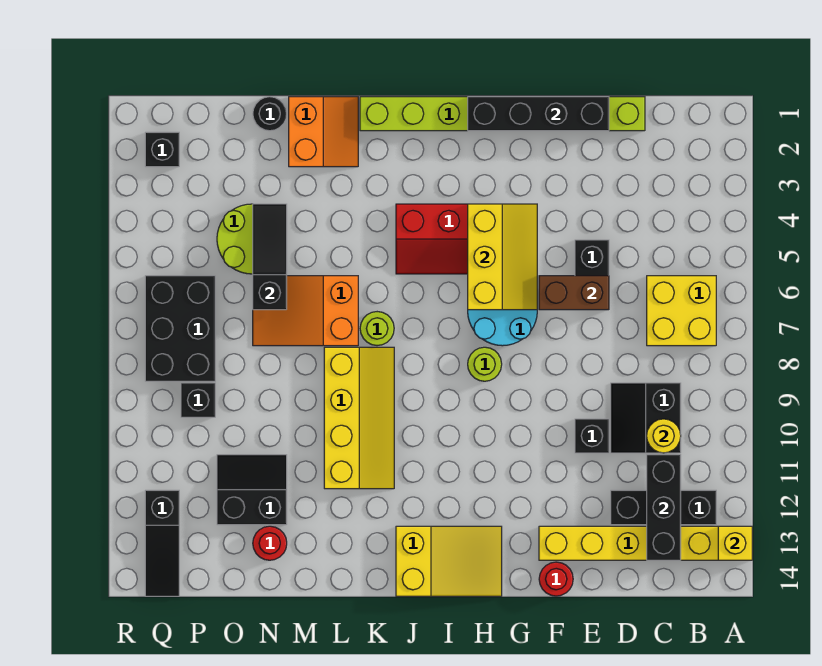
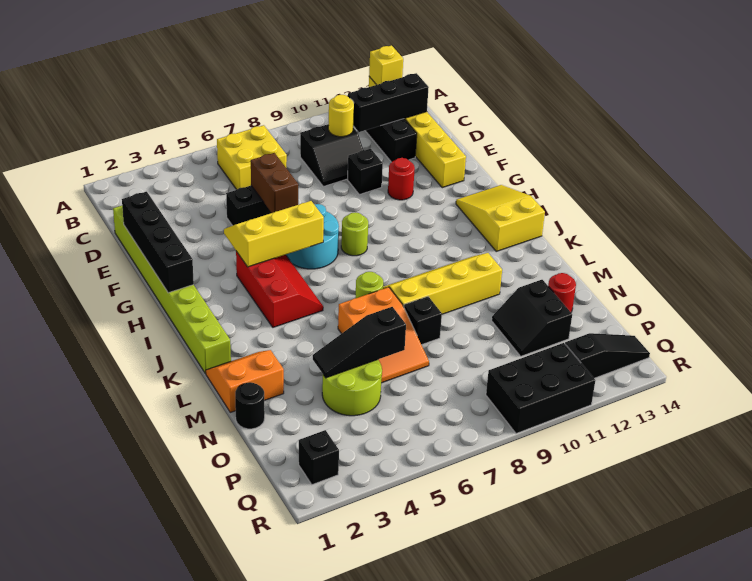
red round brick F14 level 1 -> red round brick F11 level 1
black brick P6:Q8 level 1 -> black brick Q9:R11 level 1
black brick P9 level 1 -> black brick M8 level 1

